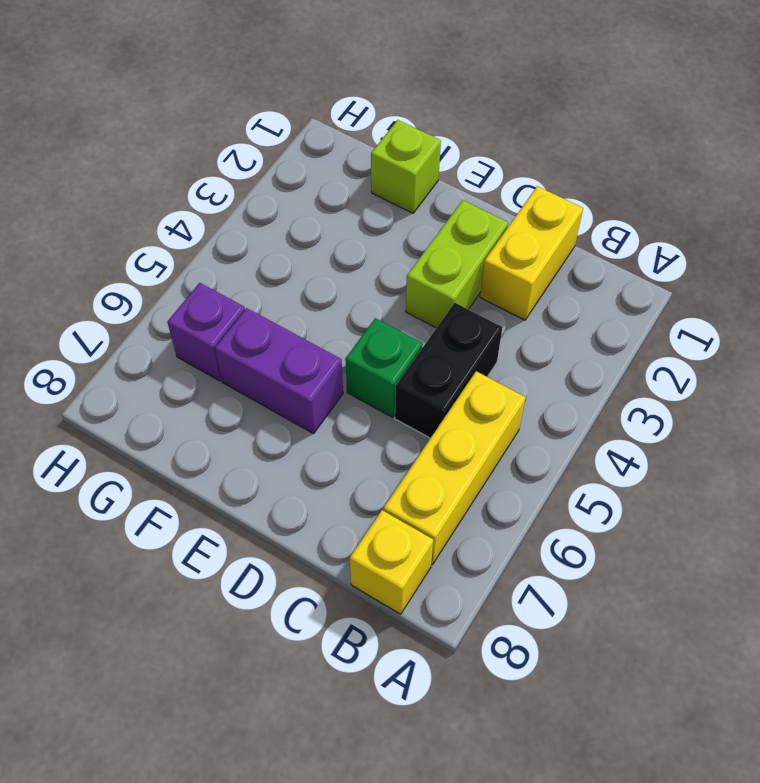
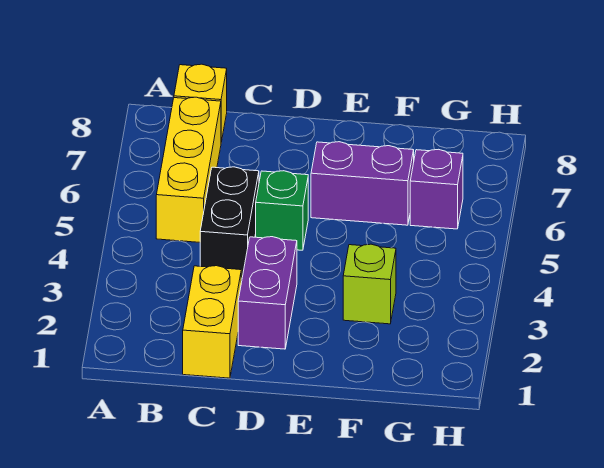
lime brick D2:D3 level 1 -> purple brick D2:D3 level 1
lime brick F1 level 1 -> lime brick F3 level 1

